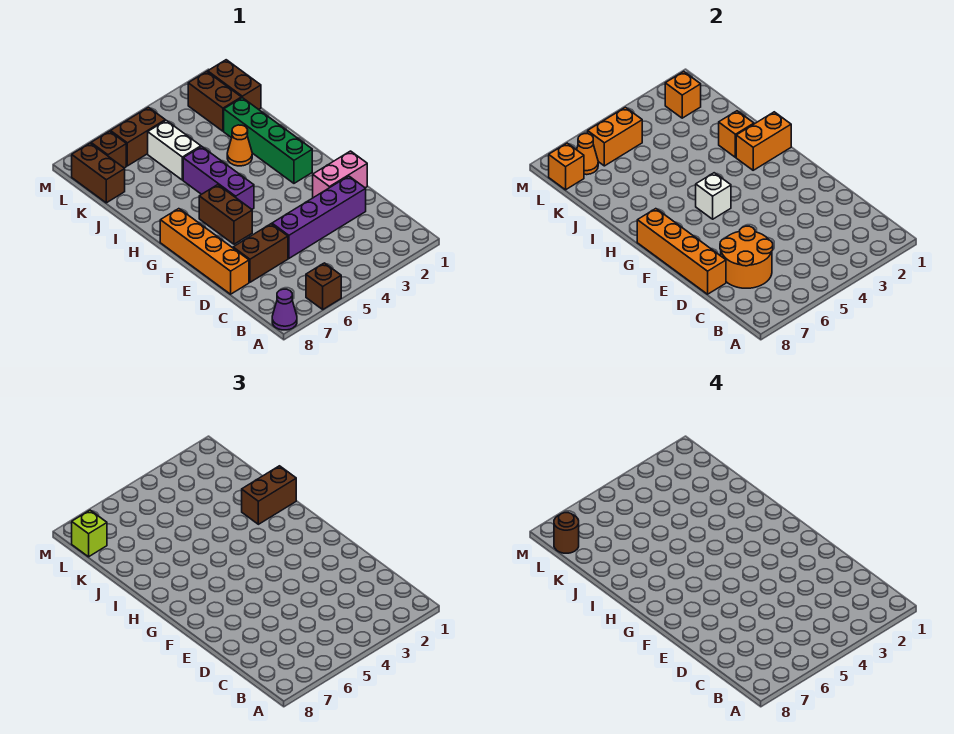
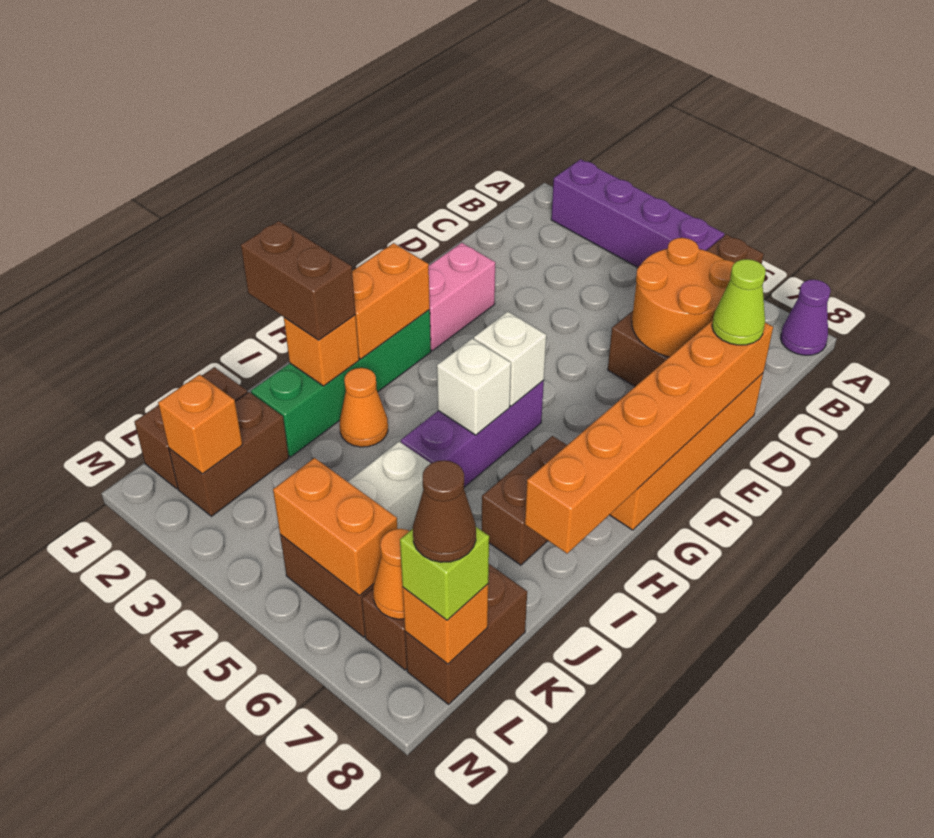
purple brick D2:D5 level 1 -> purple brick A2:A5 level 1
orange brick D8:G8 level 2 -> orange brick D8:I8 level 2
none -> lime cone D8 level 3
pink brick E1:E2 level 1 -> pink brick E2:F2 level 1
brown brick F6:G6 level 1 -> brown brick H7:I7 level 1
orange brick H1:H2 level 2 -> orange brick G2:H2 level 2
none -> white brick H5 level 2
brown round brick L8 level 4 -> brown cone L8 level 4

